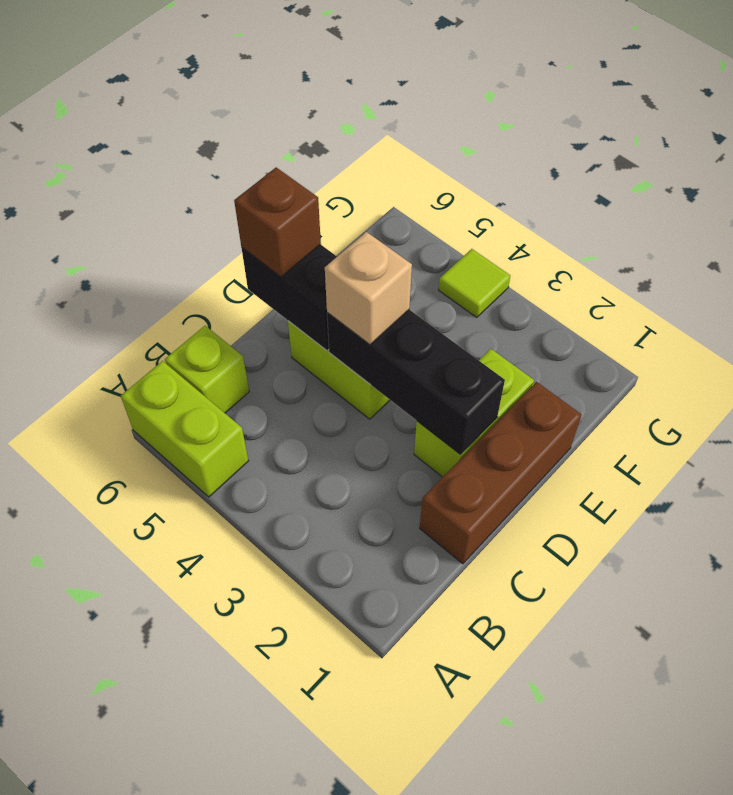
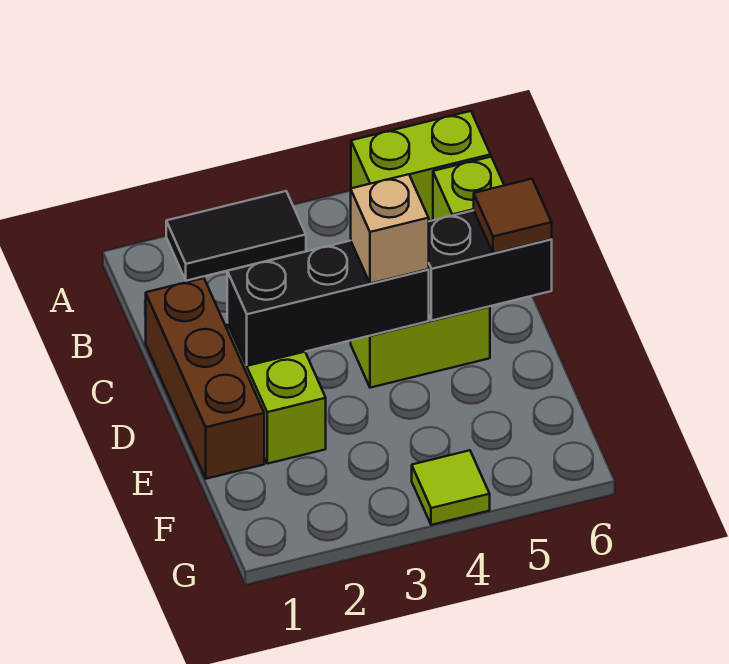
none -> black tile A2:A3 level 1
brown brick D6 level 3 -> brown tile D6 level 3

